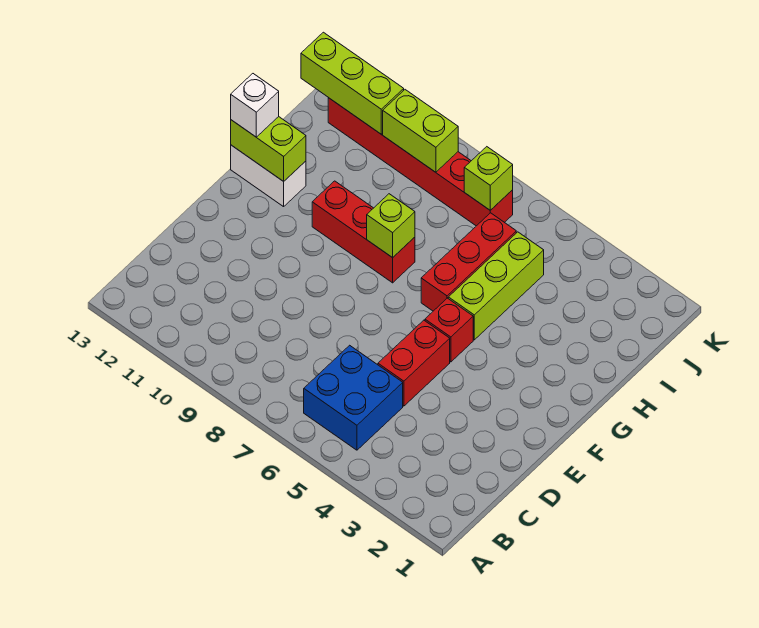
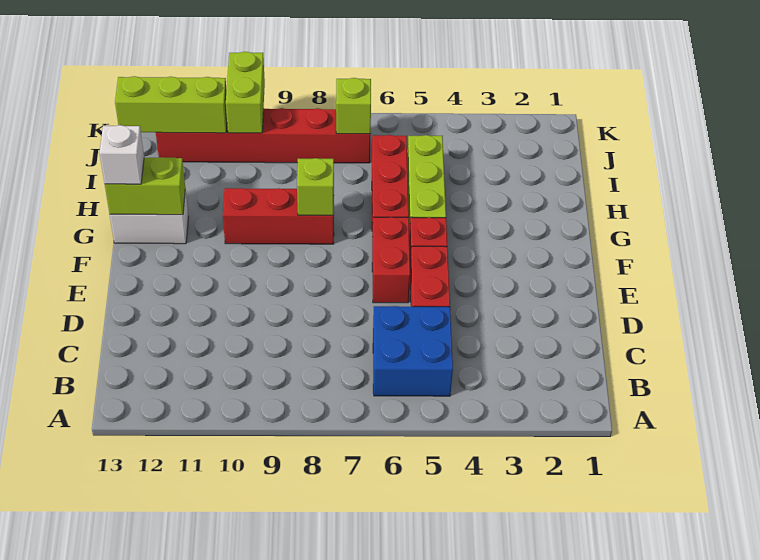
none -> red brick E6:F6 level 1
lime brick J9:J10 level 2 -> lime brick J10:K10 level 2

